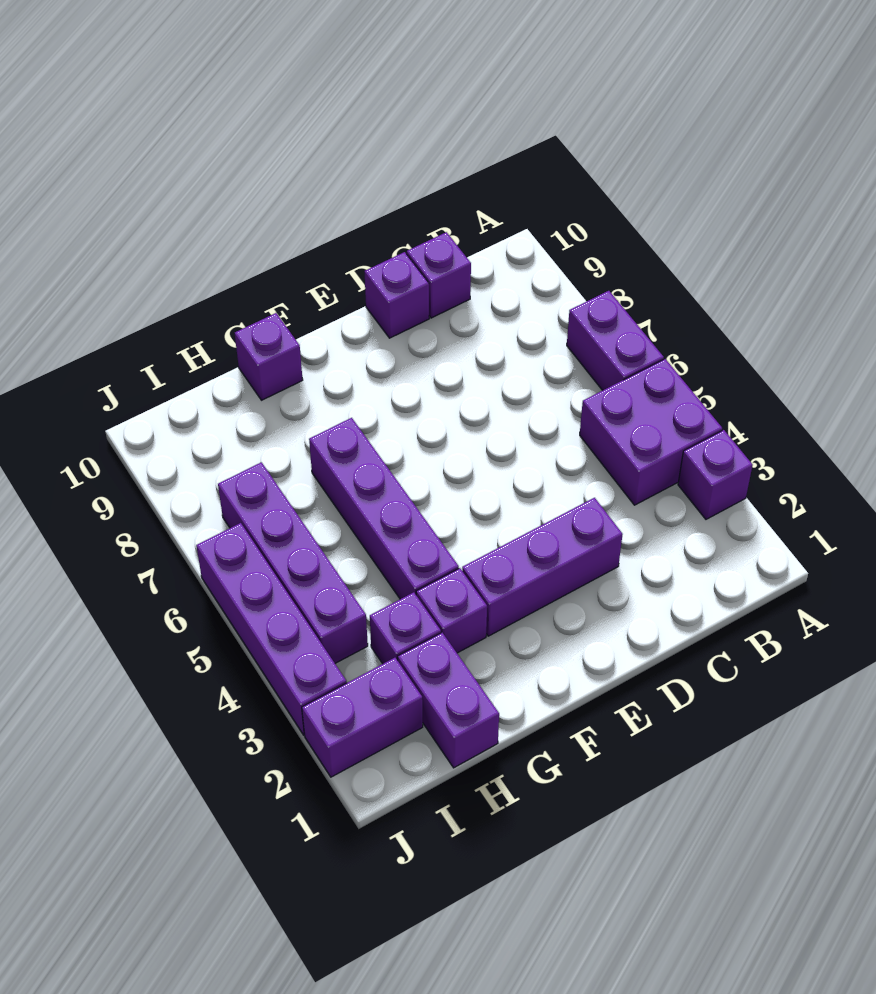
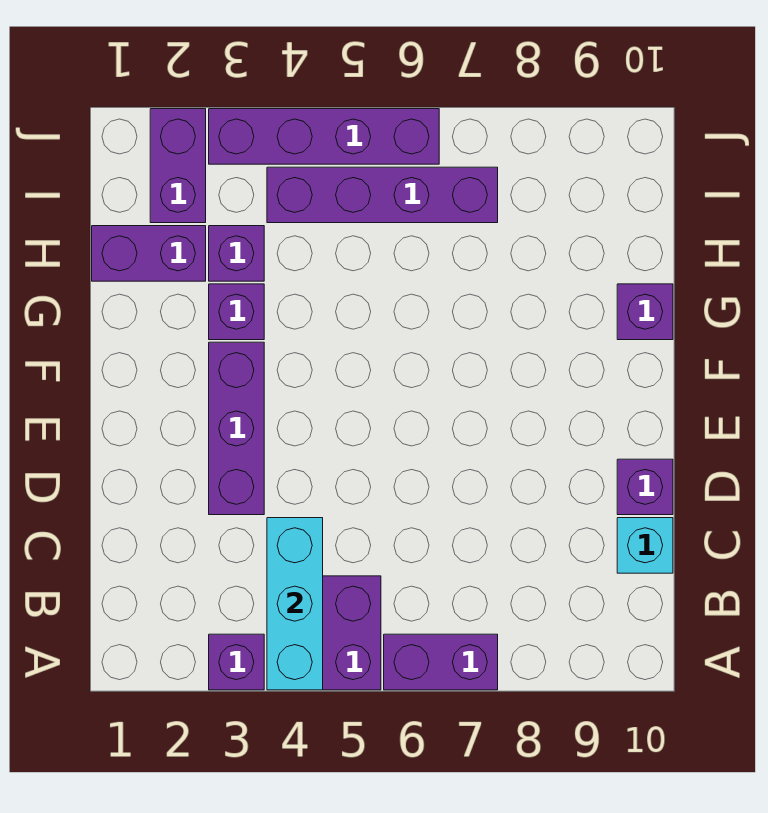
none -> cyan brick A4:C4 level 2
purple brick C10 level 1 -> cyan brick C10 level 1
purple brick G4:G7 level 1 -> none

